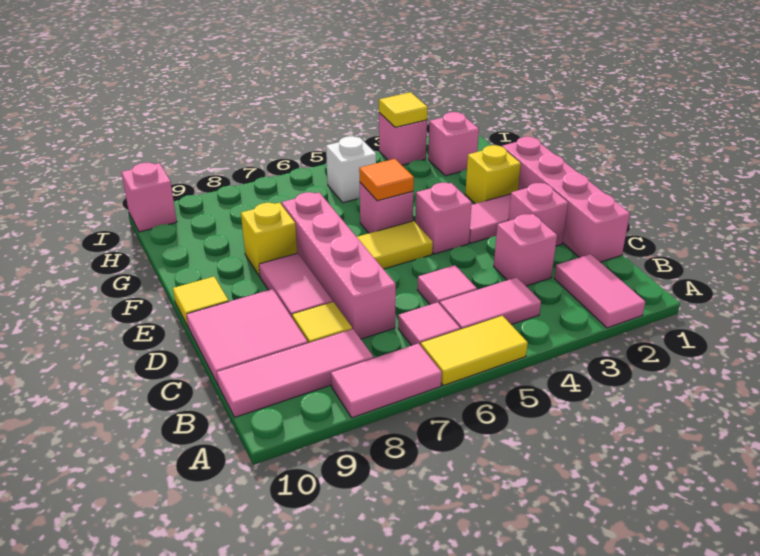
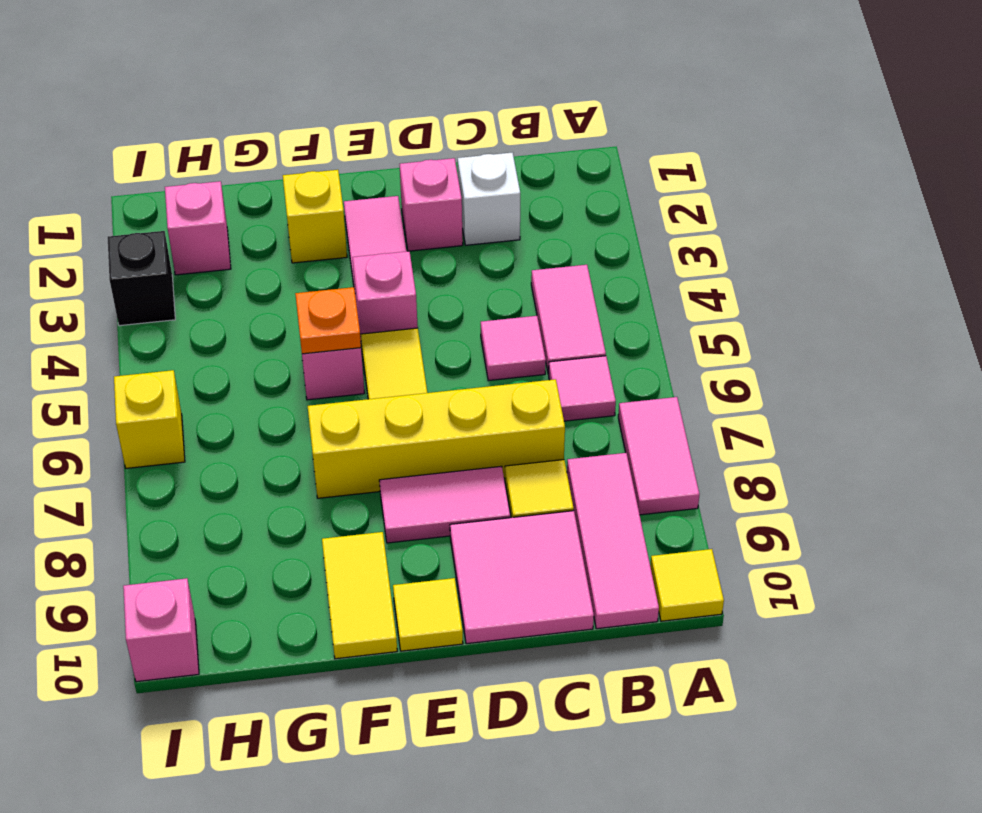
pink tile A2:B2 level 1 -> none
yellow tile A5:A6 level 1 -> yellow tile F9:F10 level 1
pink brick C1:F1 level 1 -> none
pink brick C3 level 1 -> none
pink brick C7:F7 level 1 -> yellow brick C7:F7 level 1
orange tile F5 level 2 -> orange plate F5 level 2
yellow brick F8 level 1 -> yellow brick I6 level 1
white brick H5 level 1 -> white brick C2 level 1
pink brick I3 level 1 -> black brick I3 level 1
yellow tile I3 level 2 -> yellow tile A10 level 1

